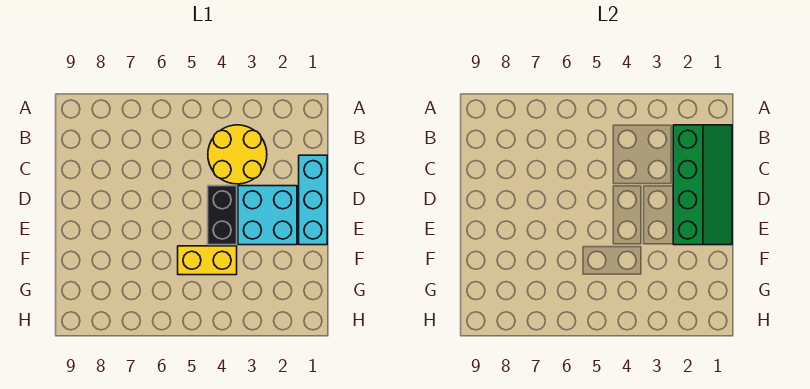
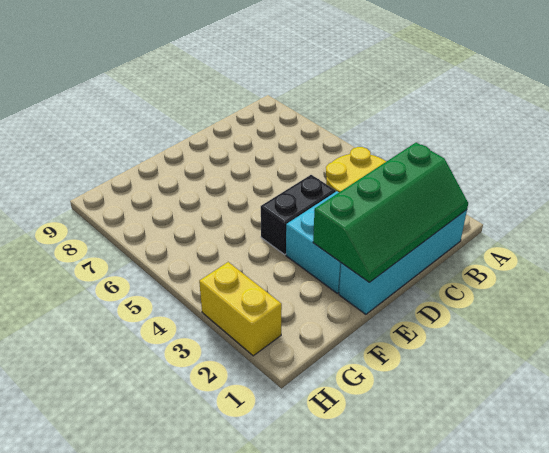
cyan brick C1:E1 level 1 -> cyan brick B1:E1 level 1
yellow brick F4:F5 level 1 -> yellow brick H2:H3 level 1

